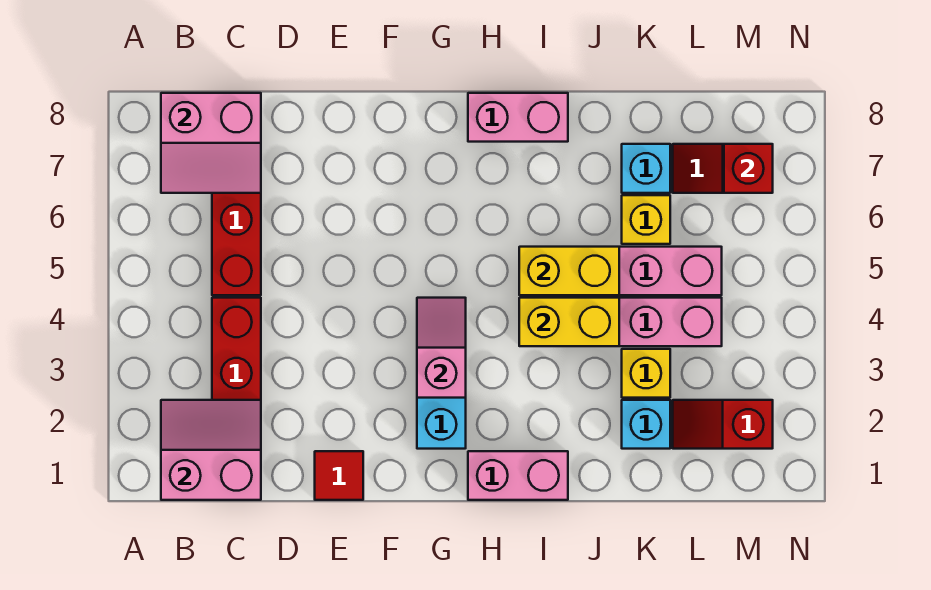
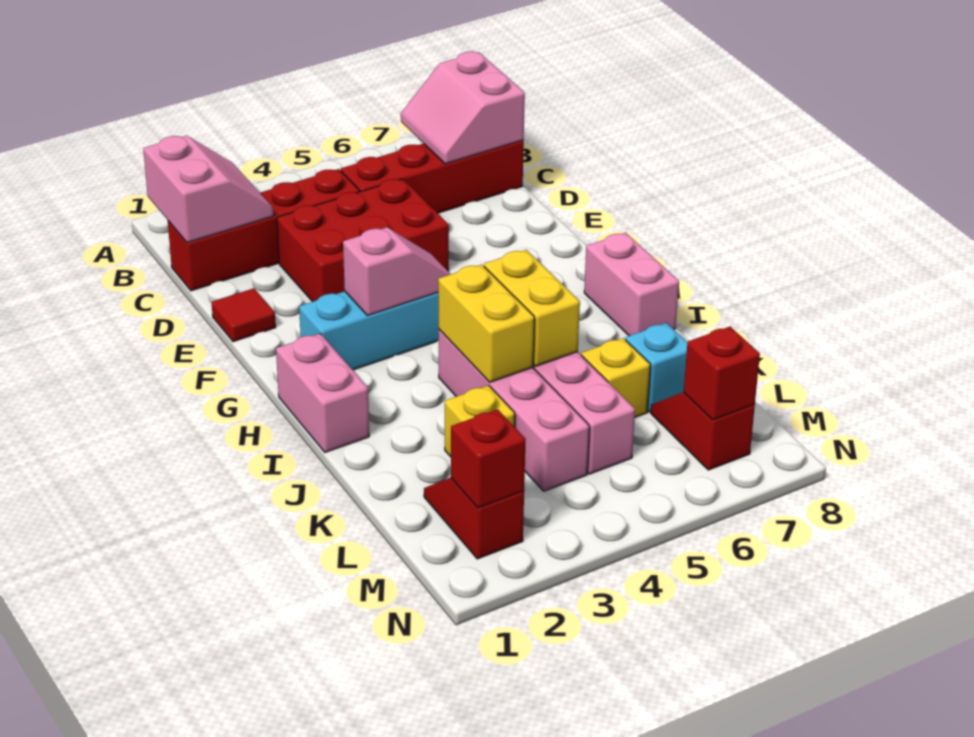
none -> red brick D3:E5 level 1
cyan brick K2 level 1 -> none
none -> red brick M2 level 2

